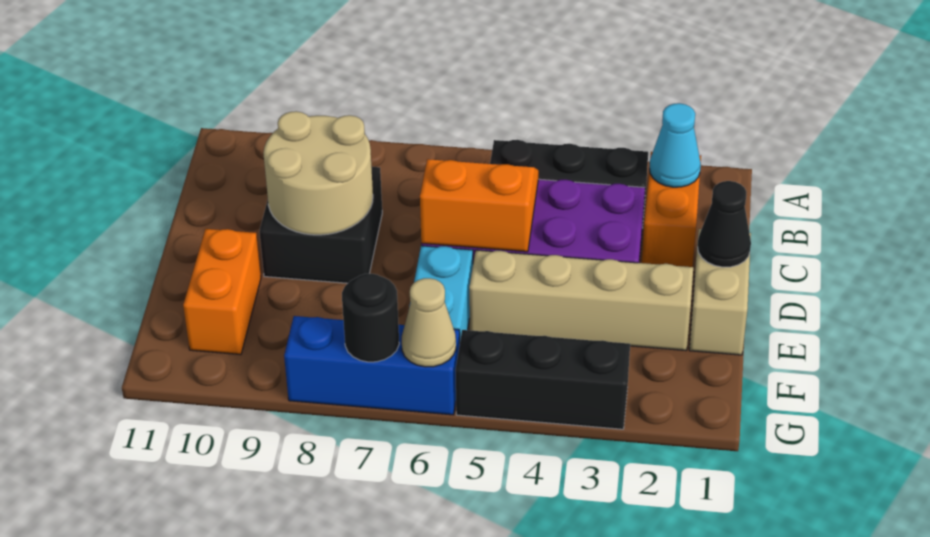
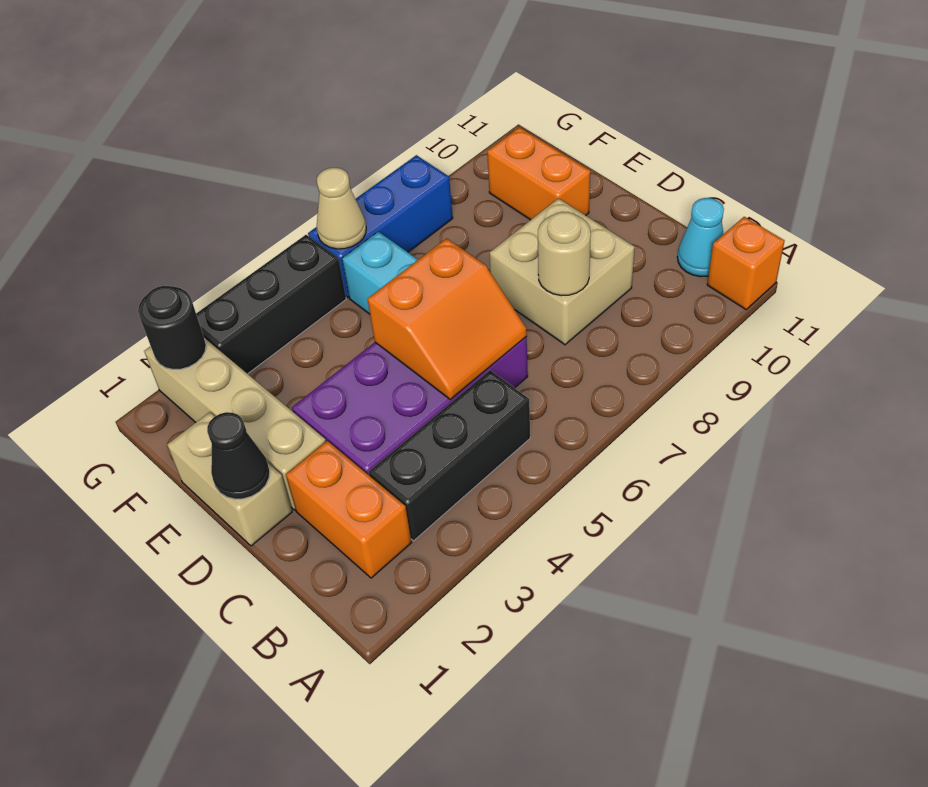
none -> orange brick A11 level 1
cyan cone B2 level 2 -> cyan cone B11 level 1
black brick C8:D9 level 1 -> tan brick C8:D9 level 1
tan round brick C8:D9 level 2 -> tan round brick C8 level 2
tan brick E2:E5 level 1 -> tan brick D2:G2 level 1
black round brick G7 level 2 -> black round brick G2 level 2

